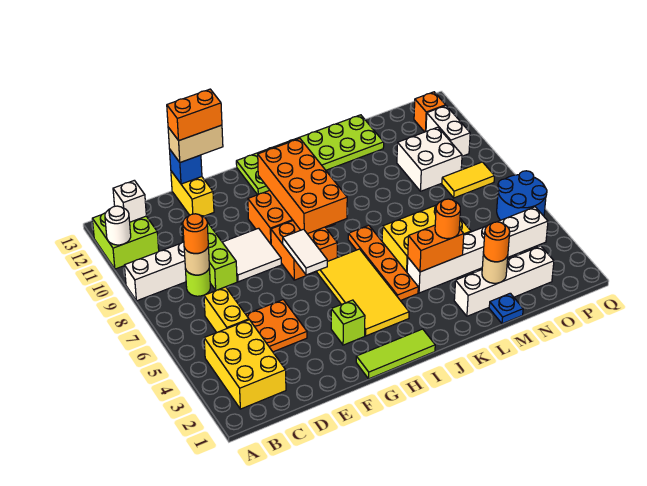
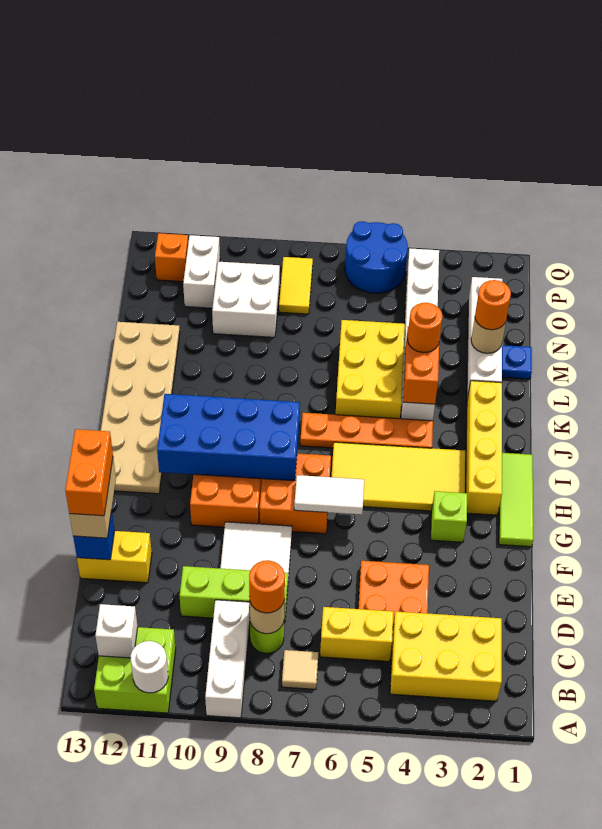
none -> tan tile B7 level 1
none -> yellow brick H2:K2 level 1
orange brick H8:I11 level 2 -> blue brick H8:I11 level 2
lime plate H12:M13 level 1 -> tan plate H12:M13 level 1
white brick P10:P11 level 1 -> white brick O11:P11 level 1

